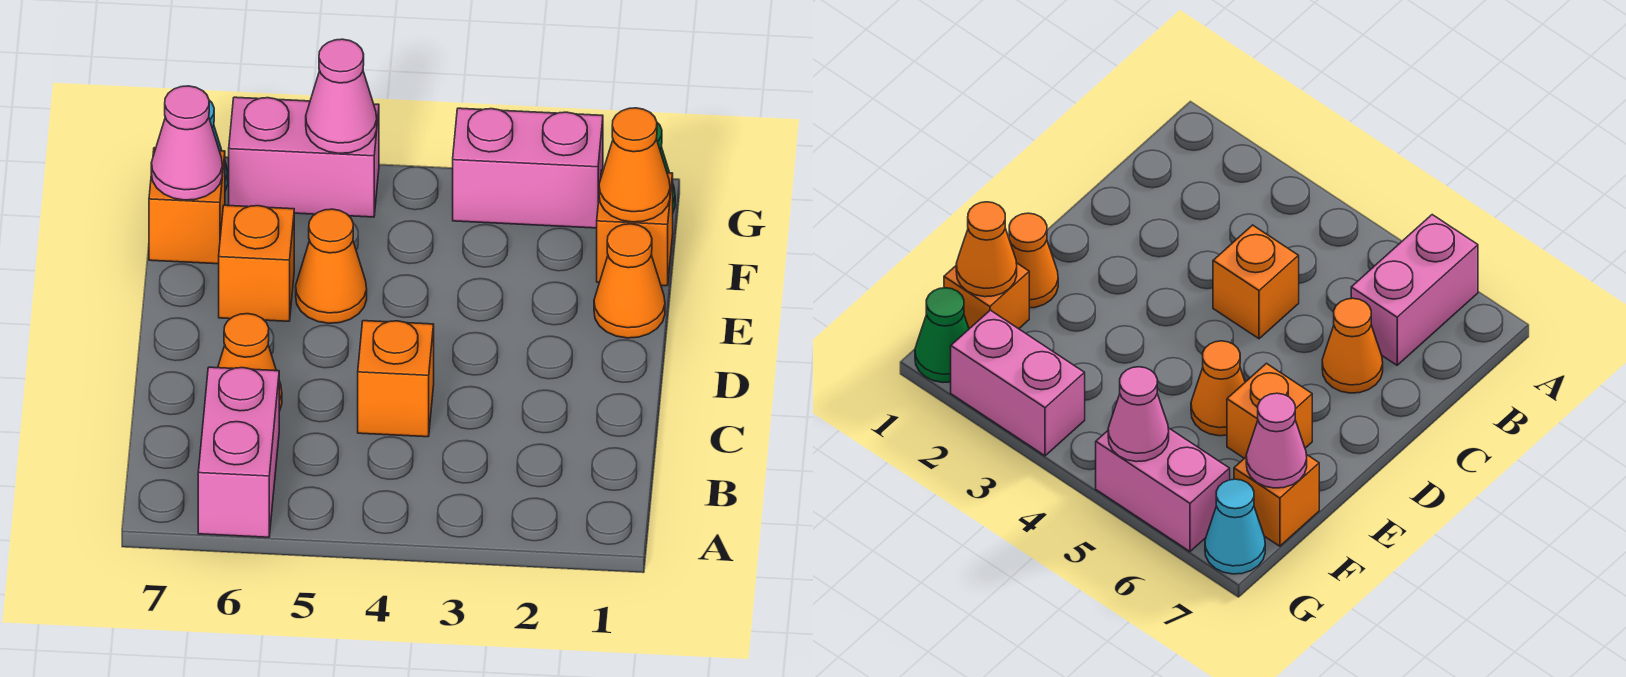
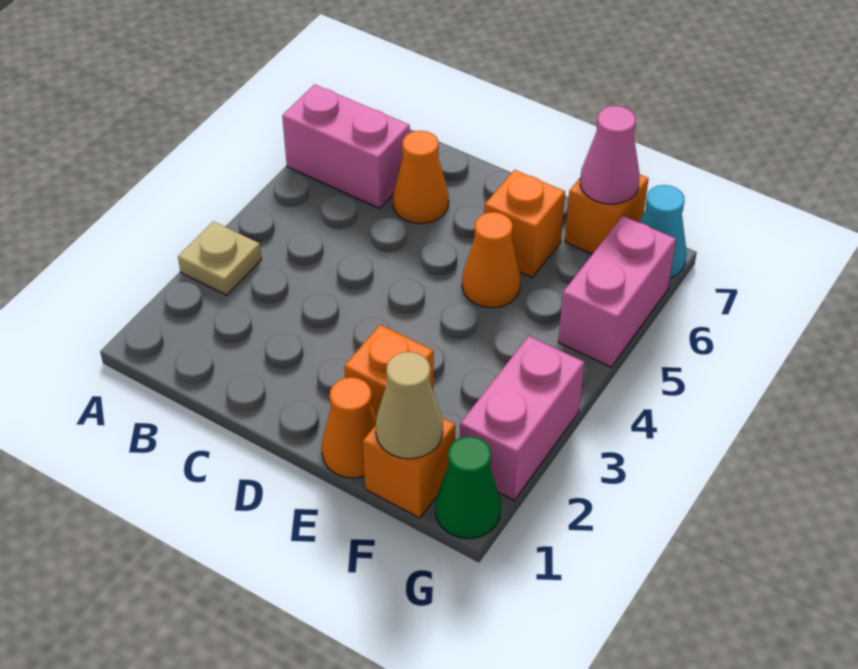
none -> tan plate A3 level 1
orange brick C4 level 1 -> orange brick E2 level 1
orange cone F1 level 2 -> tan cone F1 level 2
pink cone G5 level 2 -> none

